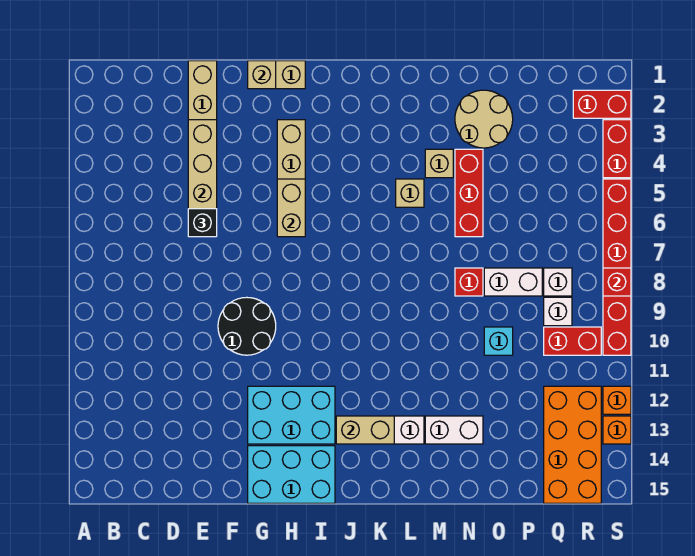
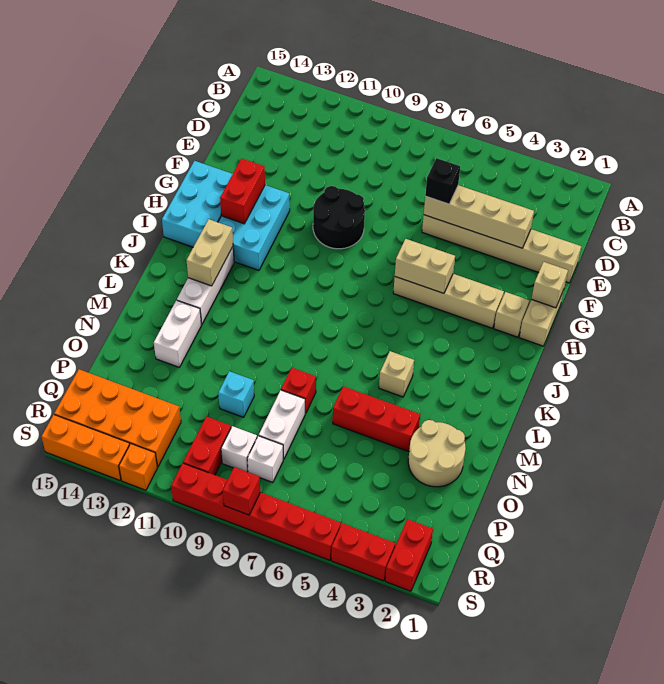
none -> red brick G13:H13 level 2
tan brick M4 level 1 -> tan brick H2 level 1
orange brick S13 level 1 -> orange brick S13:S15 level 1

